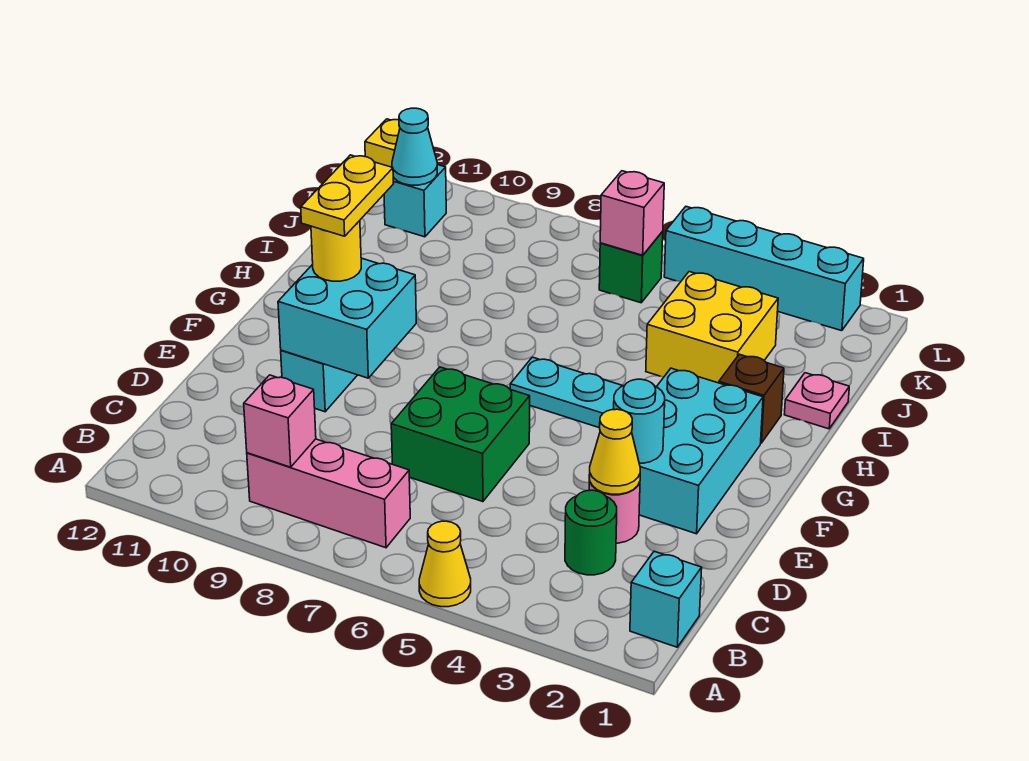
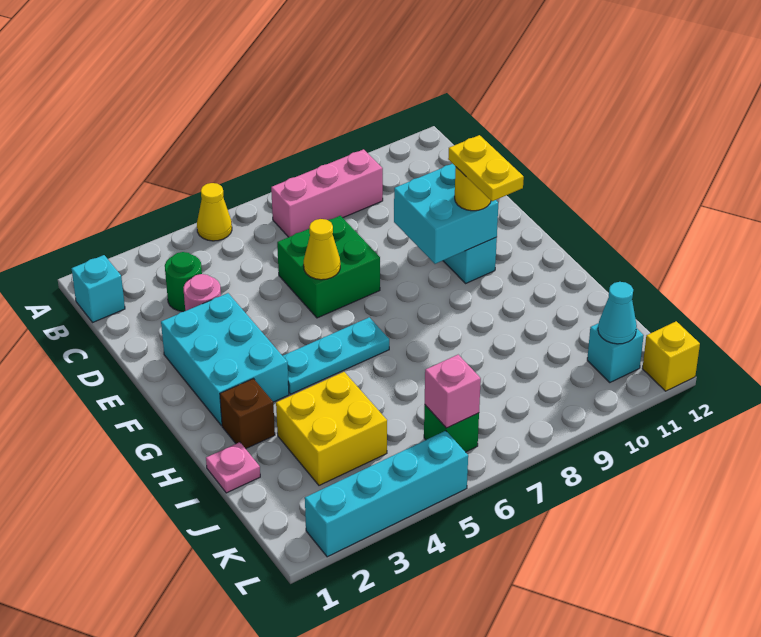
pink brick B9 level 2 -> none
yellow cone D3 level 2 -> yellow cone E6 level 2
cyan round brick E3 level 2 -> none

